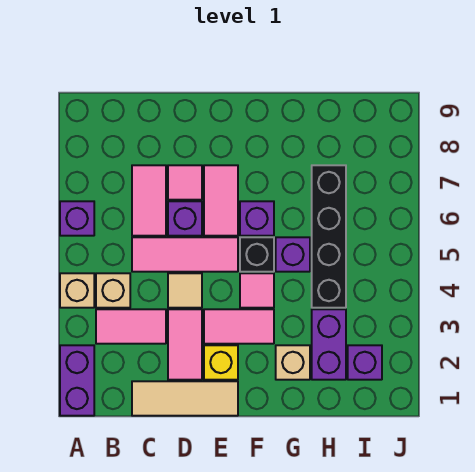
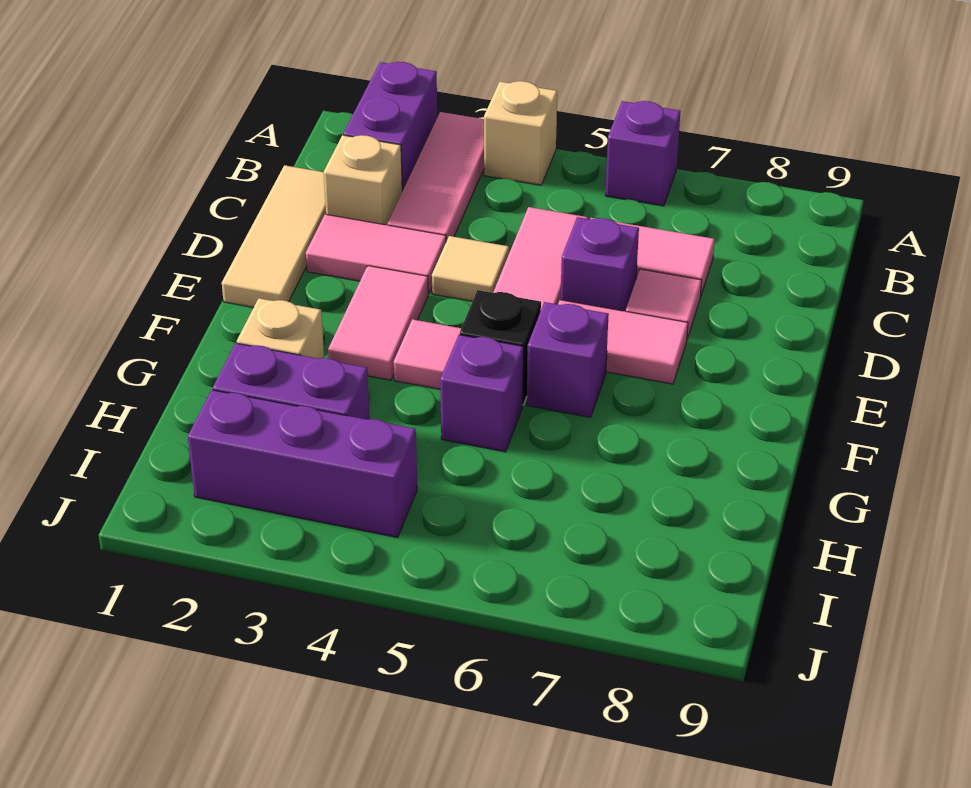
purple brick A1:A2 level 1 -> purple brick A2:B2 level 1
pink tile B3:C3 level 1 -> pink tile A3:C3 level 1
tan brick B4 level 1 -> tan brick C2 level 1
yellow brick E2 level 1 -> none
black brick H4:H7 level 1 -> none
purple brick I2 level 1 -> purple brick I2:I4 level 1

